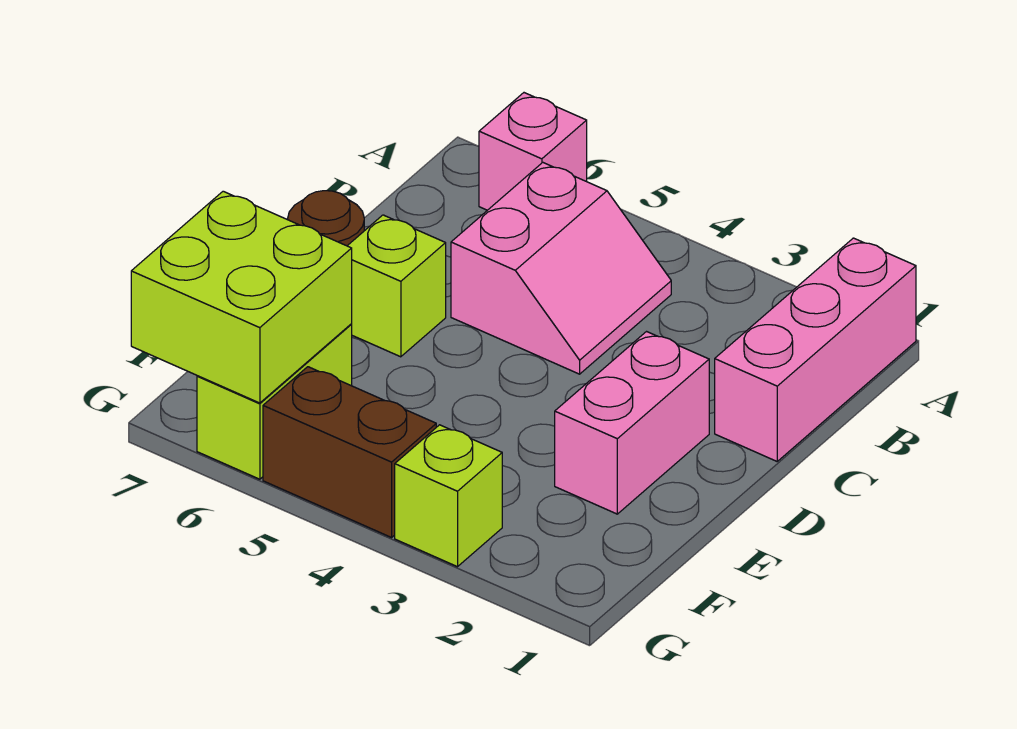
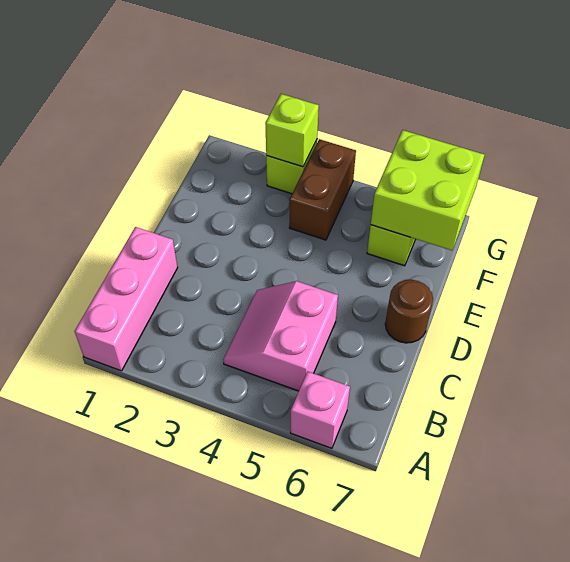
pink brick D2:E2 level 1 -> none
lime brick D6 level 1 -> lime brick G3 level 2
brown brick G4:G5 level 1 -> brown brick F4:G4 level 1

